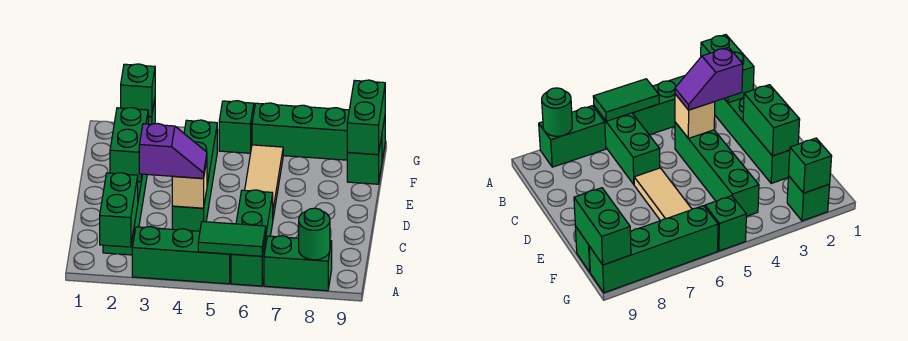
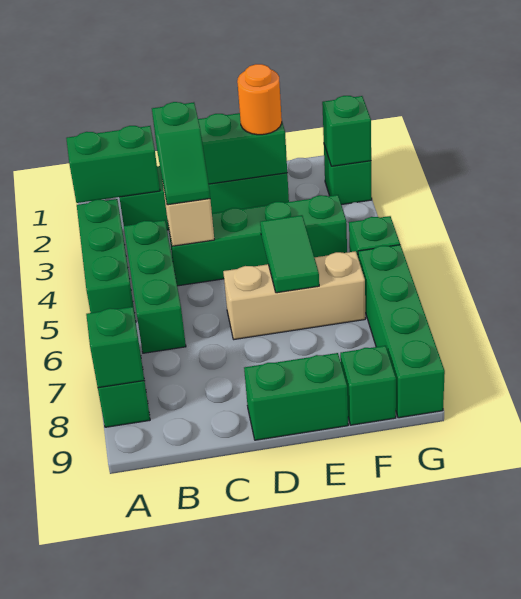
green tile A5:A6 level 2 -> green tile E5:E6 level 2
green brick A6:C6 level 1 -> green brick B4:B6 level 1
green round brick A8 level 2 -> green brick A8 level 2
purple slope C3:C4 level 3 top 3 -> green slope C3:C4 level 3 top 3
tan tile D6:F6 level 1 -> tan brick D6:F6 level 1
none -> orange round brick E2 level 3
green brick F9:G9 level 2 -> green brick D9:E9 level 1

